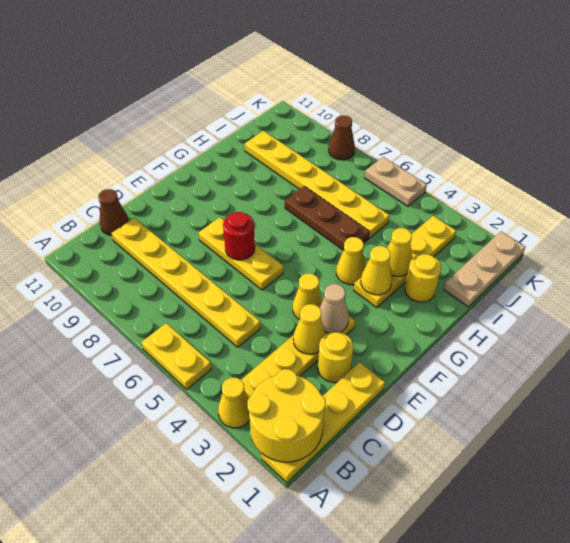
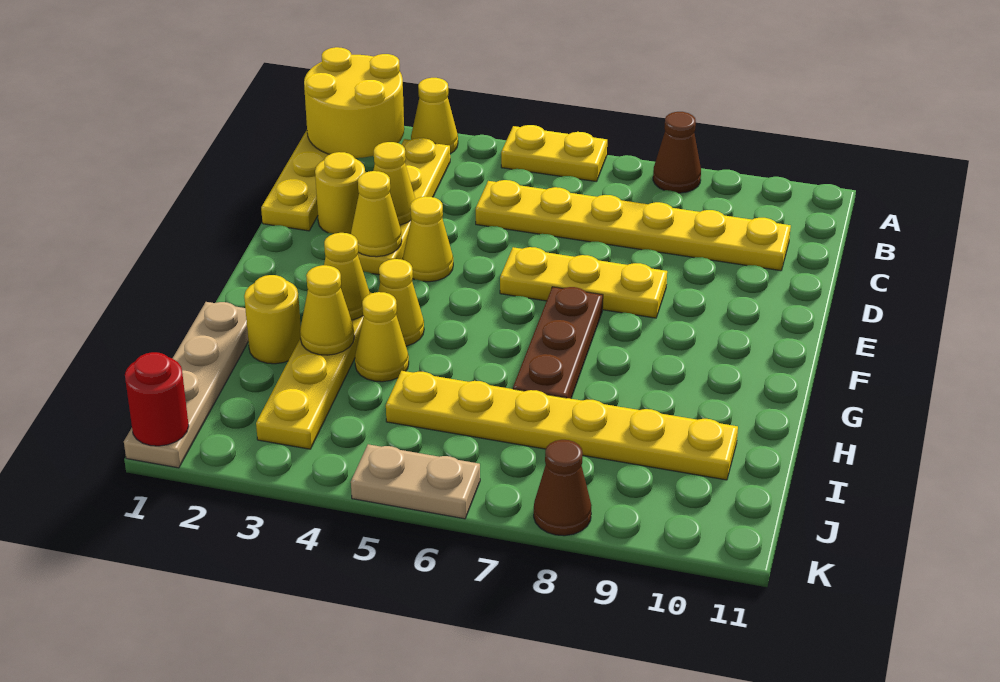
brown cone C11 level 1 -> brown cone A8 level 1
tan cone E3 level 2 -> yellow cone E3 level 2
red round brick E7 level 2 -> red round brick K1 level 2
none -> yellow cone H4 level 1
brown plate H5:H7 level 1 -> brown plate F7:H7 level 1
tan plate I1:K1 level 1 -> tan plate H1:K1 level 1

